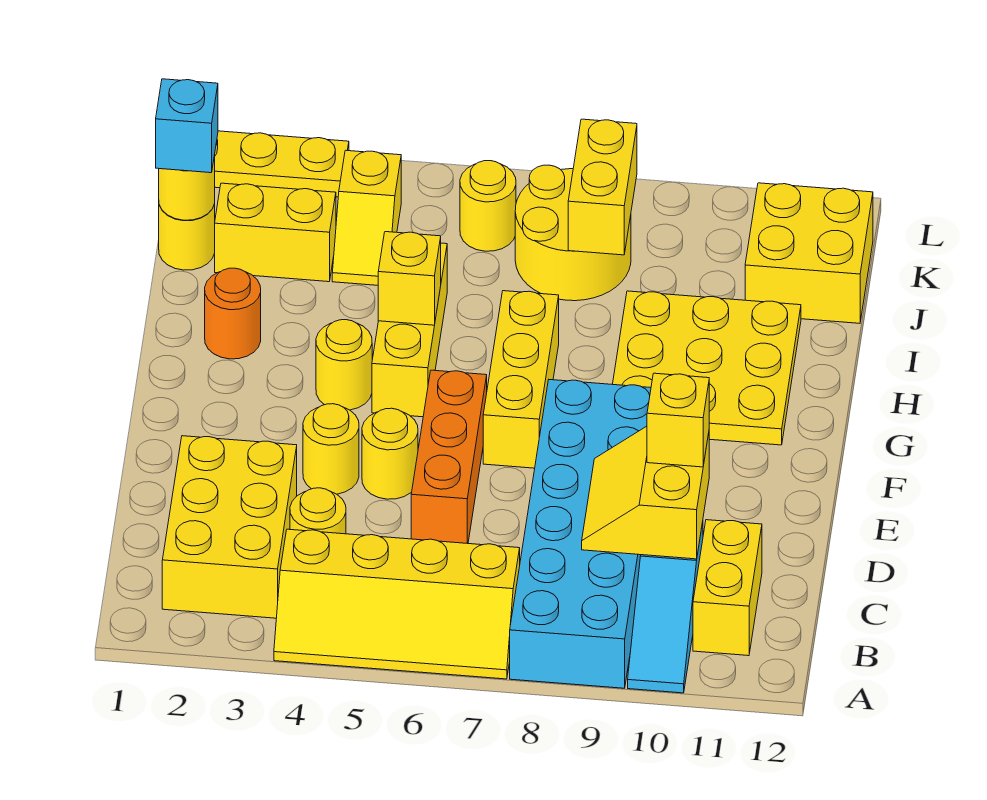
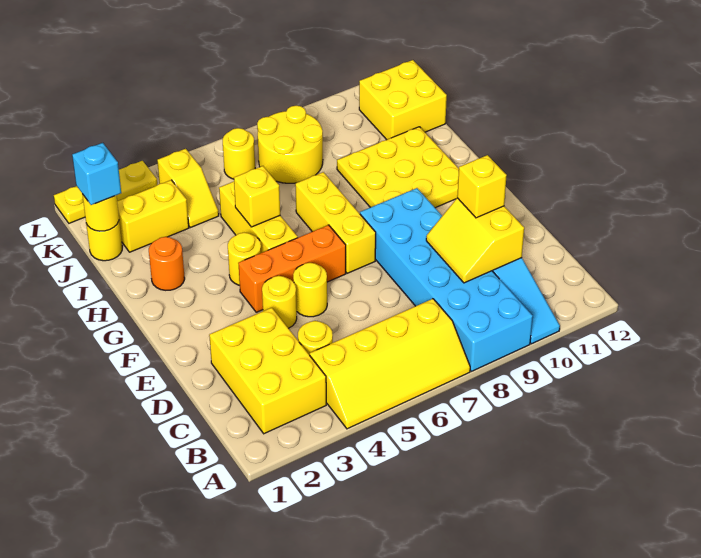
yellow brick B11:C11 level 1 -> none
orange brick D6:F6 level 1 -> orange brick F4:F6 level 1
yellow brick J8:K8 level 2 -> none

